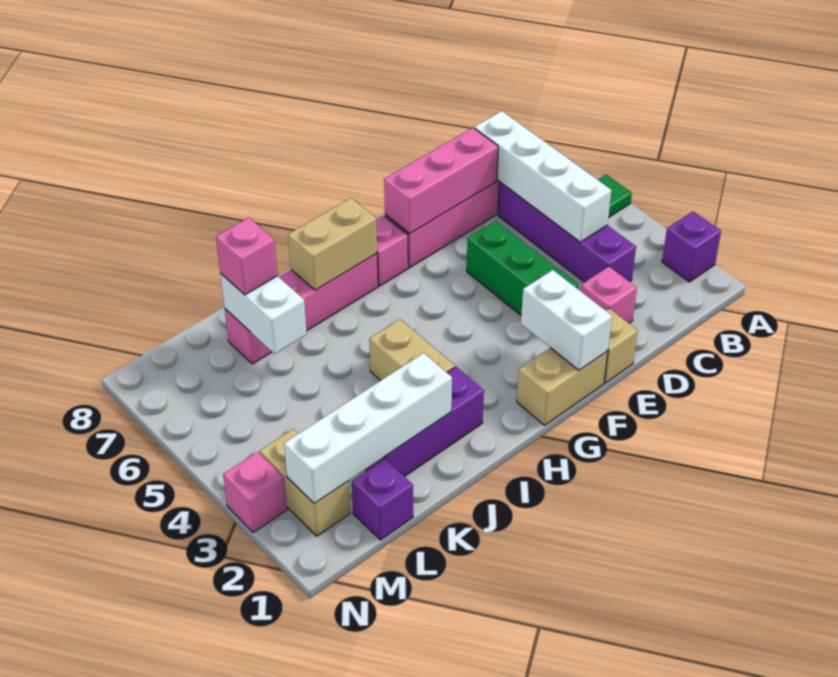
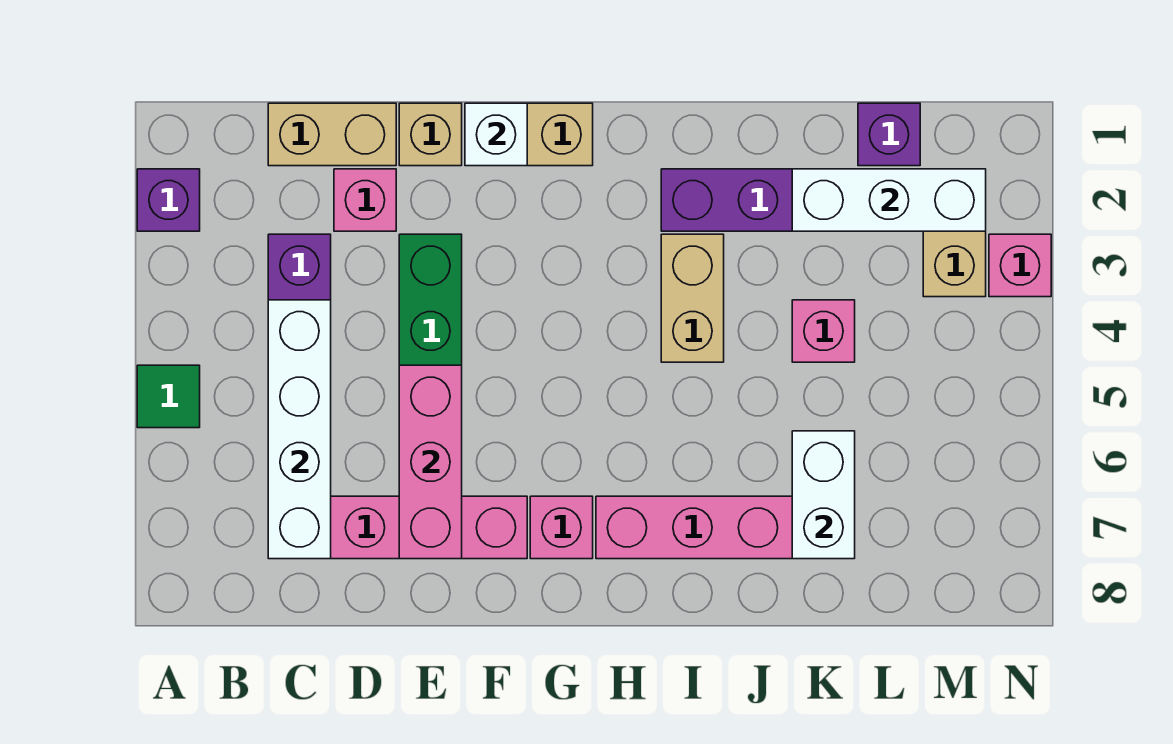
pink brick D7:F7 level 2 -> pink brick E5:E7 level 2
white brick F1:F2 level 2 -> white brick F1 level 2
tan brick H7:I7 level 2 -> tan brick C1:D1 level 1
white brick J2:M2 level 2 -> white brick K2:M2 level 2
pink brick K7 level 3 -> pink brick K4 level 1

